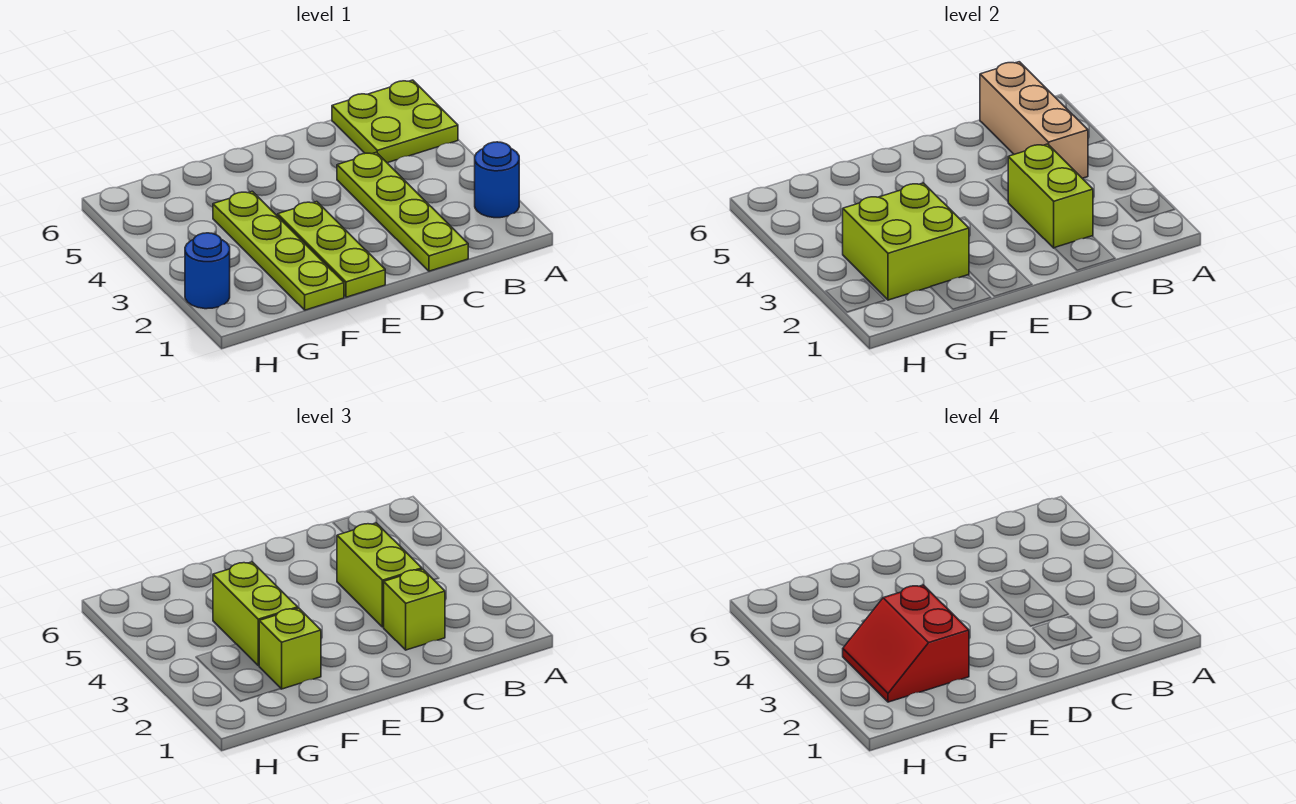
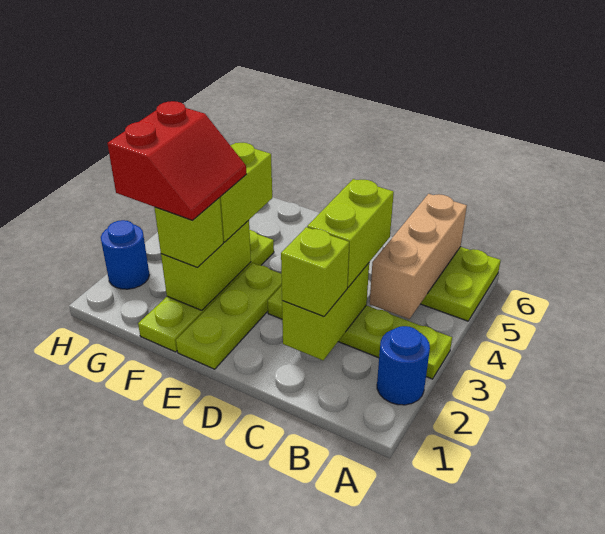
lime plate C1:C4 level 1 -> lime plate A3:D3 level 1
lime brick F2:G3 level 2 -> lime brick F2:F3 level 2
red slope F2:G3 level 4 top F -> red slope F2:G3 level 4 top G

